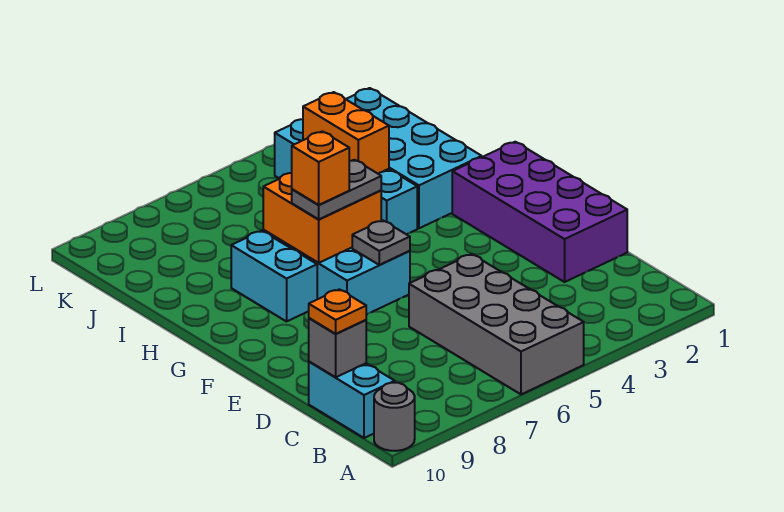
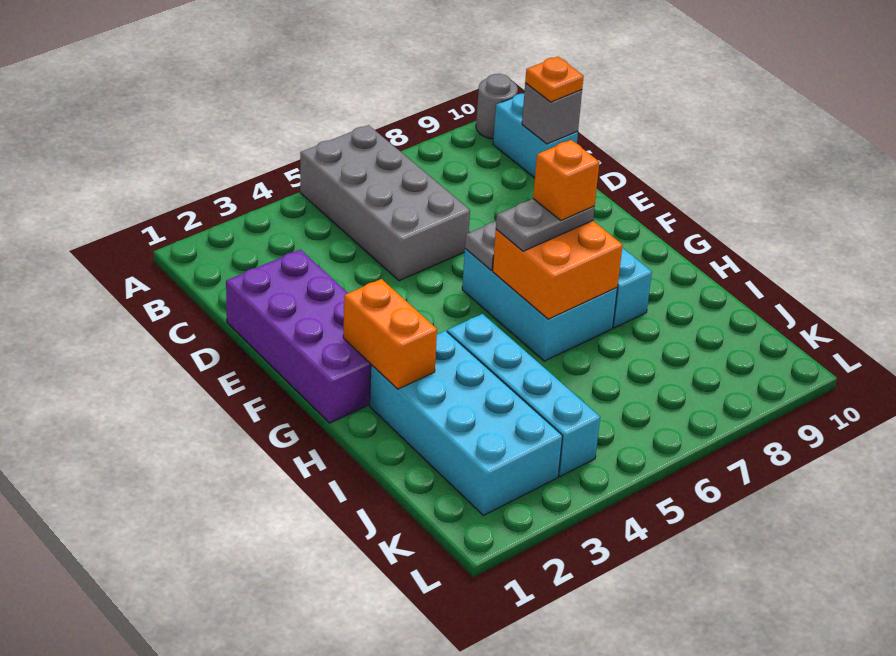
orange brick I4:J4 level 2 -> orange brick G2:H2 level 2

